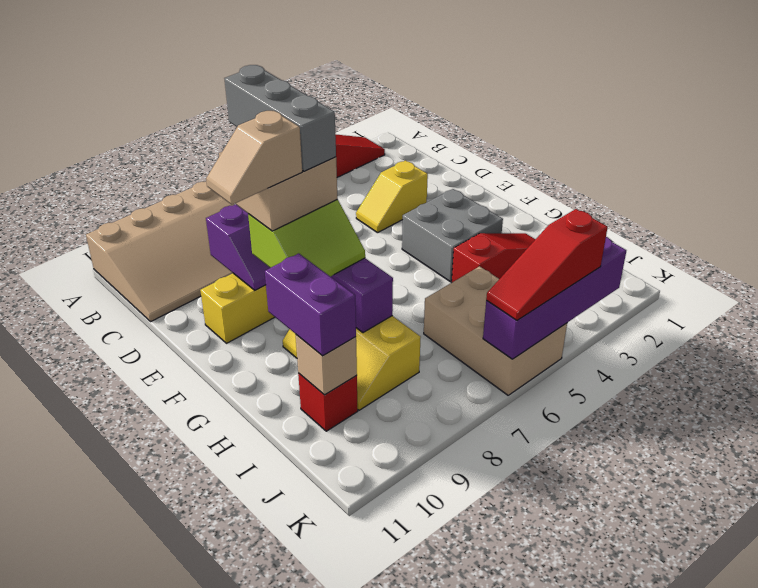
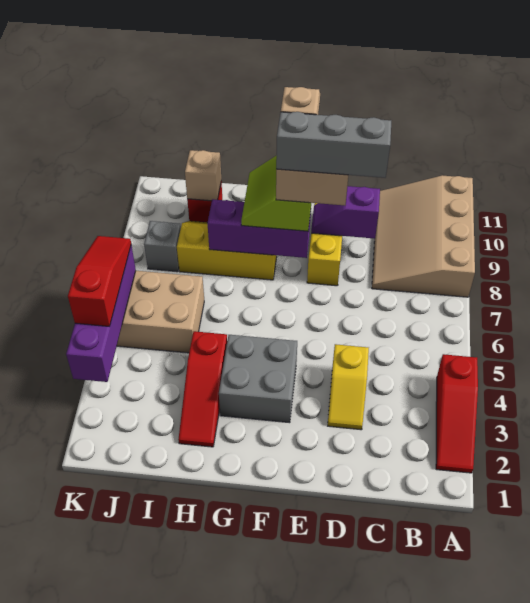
yellow slope D3:D4 level 1 top 3 -> yellow slope D3:D4 level 1 top 4
purple brick H10:I10 level 3 -> none
none -> grey brick J8 level 1

